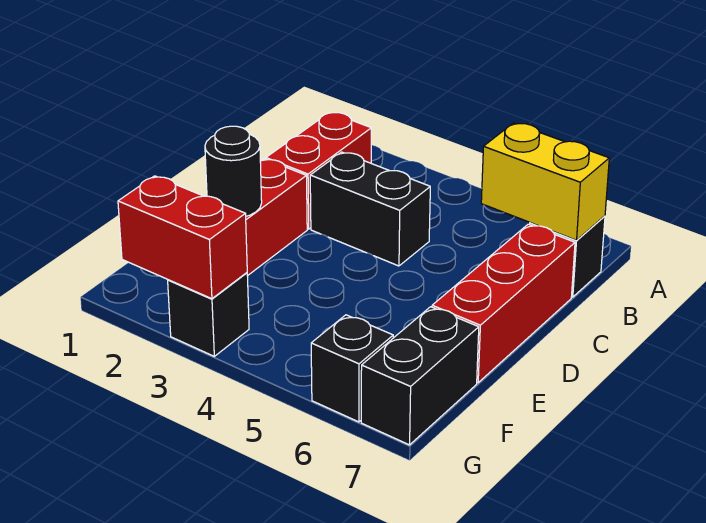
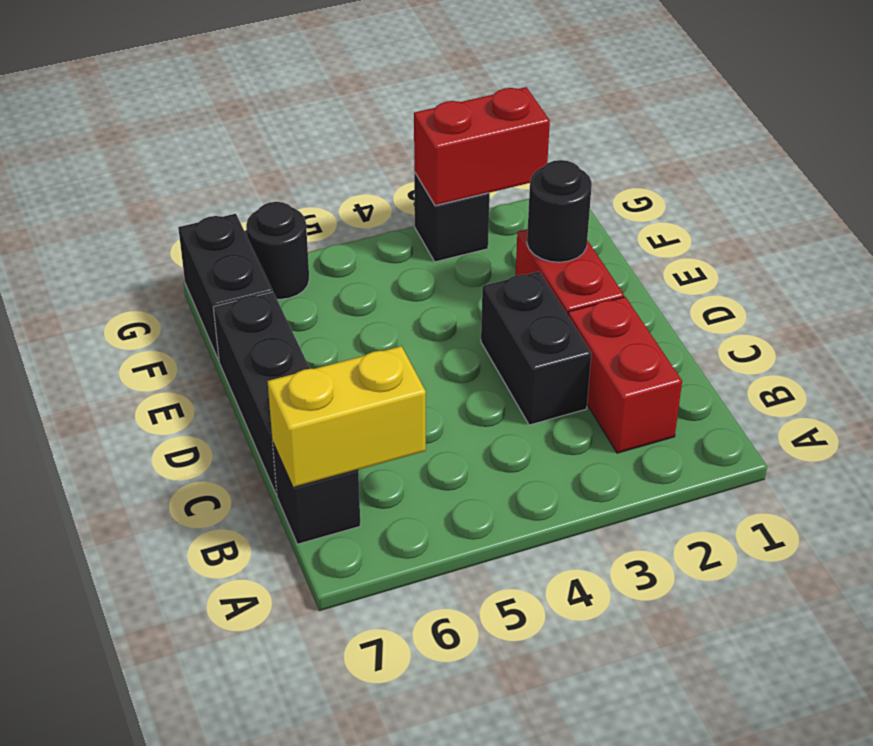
black brick C3:C4 level 1 -> black brick C3:D3 level 1
red brick C7:E7 level 1 -> black brick C7:E7 level 1
black brick G6 level 1 -> black round brick G6 level 1

